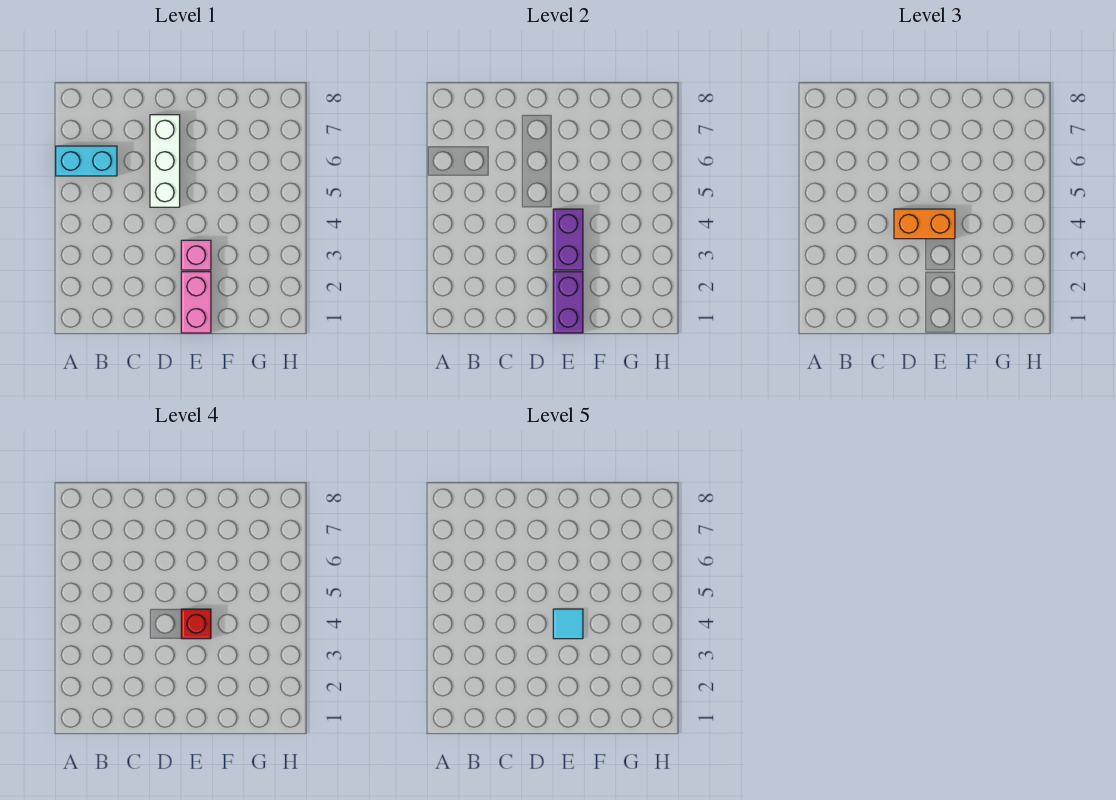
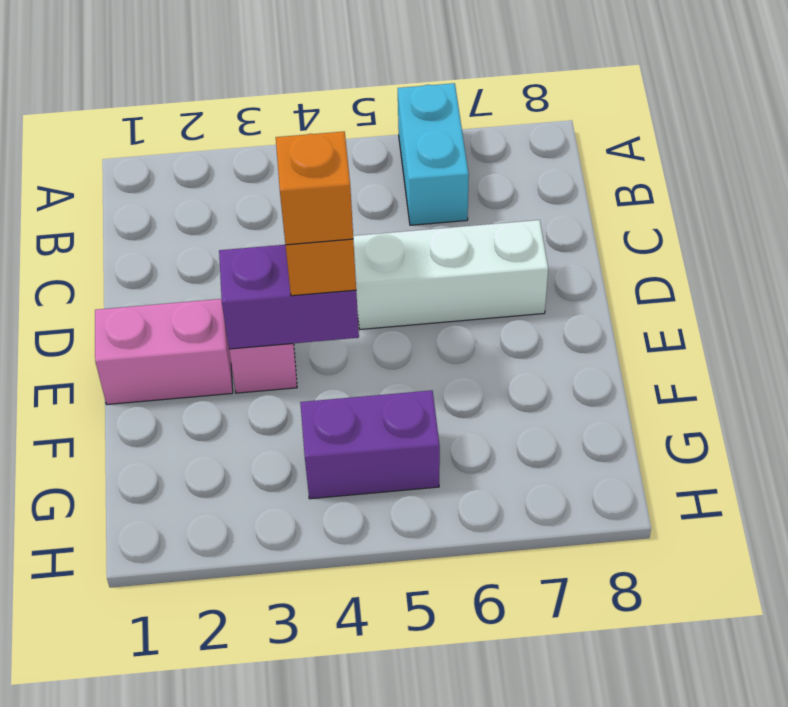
purple brick E1:E2 level 2 -> purple brick G4:G5 level 1
red brick E4 level 4 -> orange brick E4 level 4
cyan tile E4 level 5 -> none

